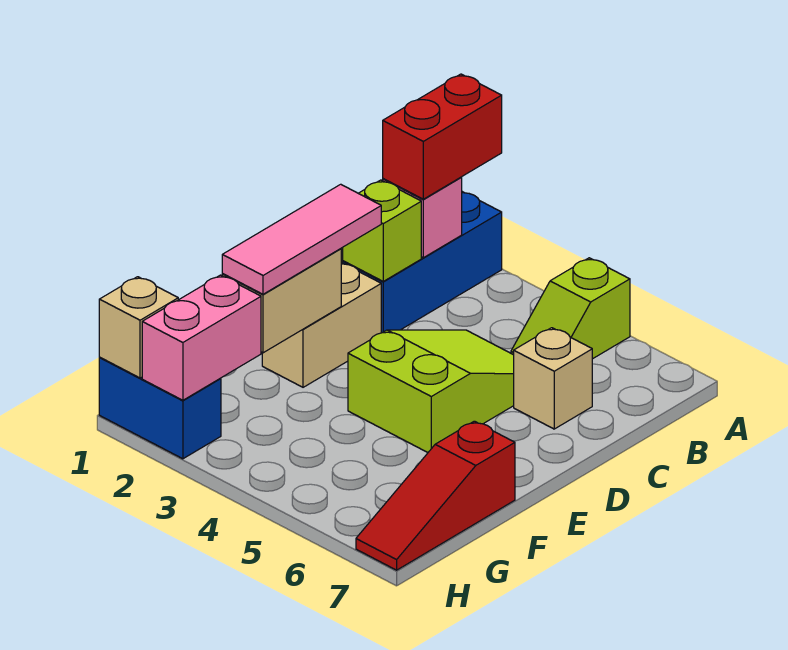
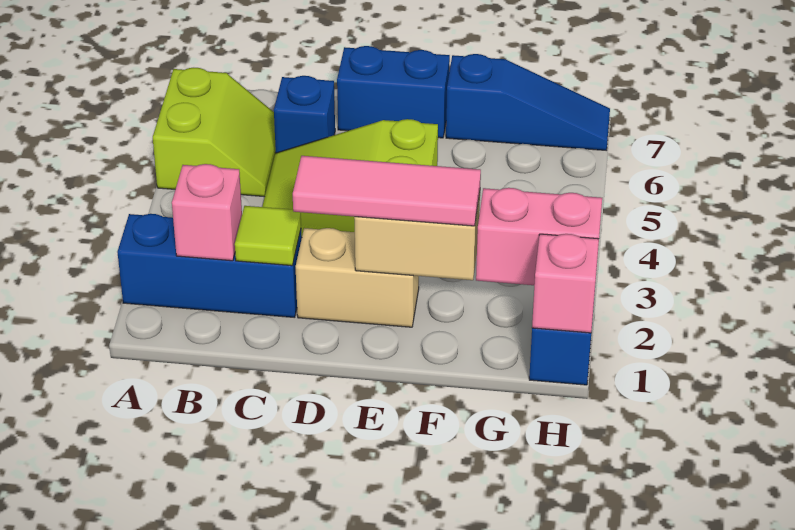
red brick A2:B2 level 3 -> none
lime slope A5:B5 level 1 top A -> lime slope A5:B6 level 1 top A
lime brick C2 level 2 -> lime tile C2 level 2
tan brick C6 level 1 -> blue brick C6 level 1
none -> blue brick D7:E7 level 1
red slope F7:H7 level 1 top F -> blue slope F7:H7 level 1 top F
tan brick H1 level 2 -> pink brick H1 level 2

